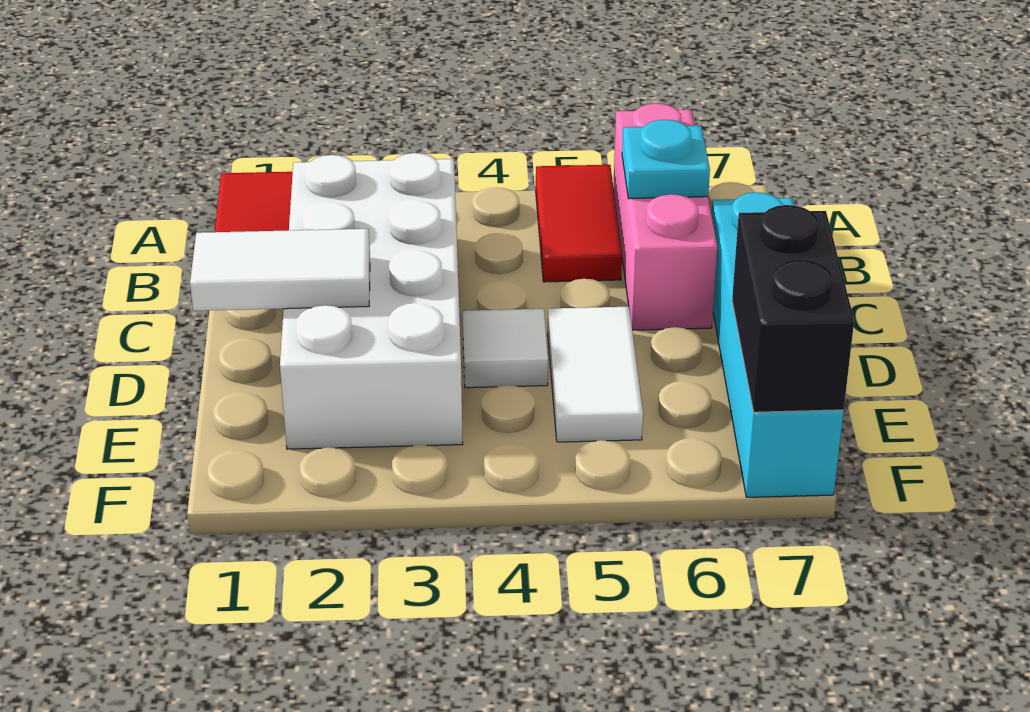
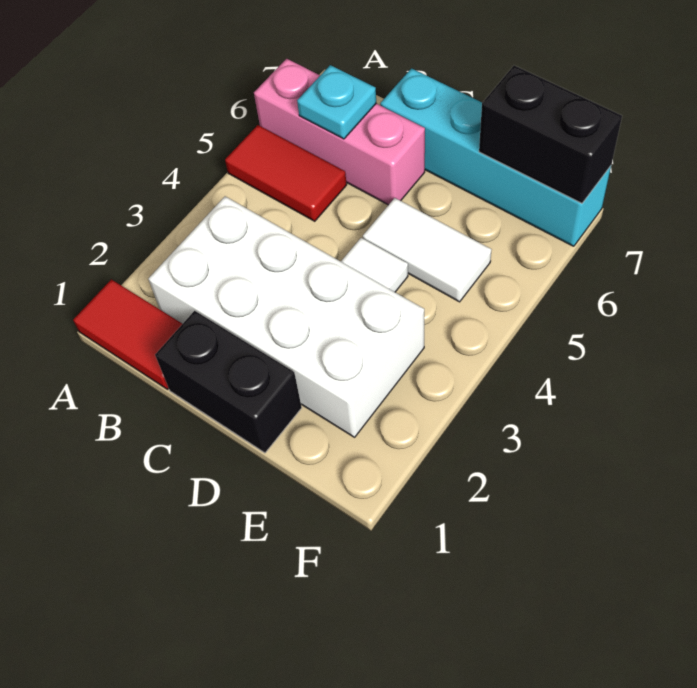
none -> black brick C1:D1 level 1
white tile D1:D2 level 2 -> none

